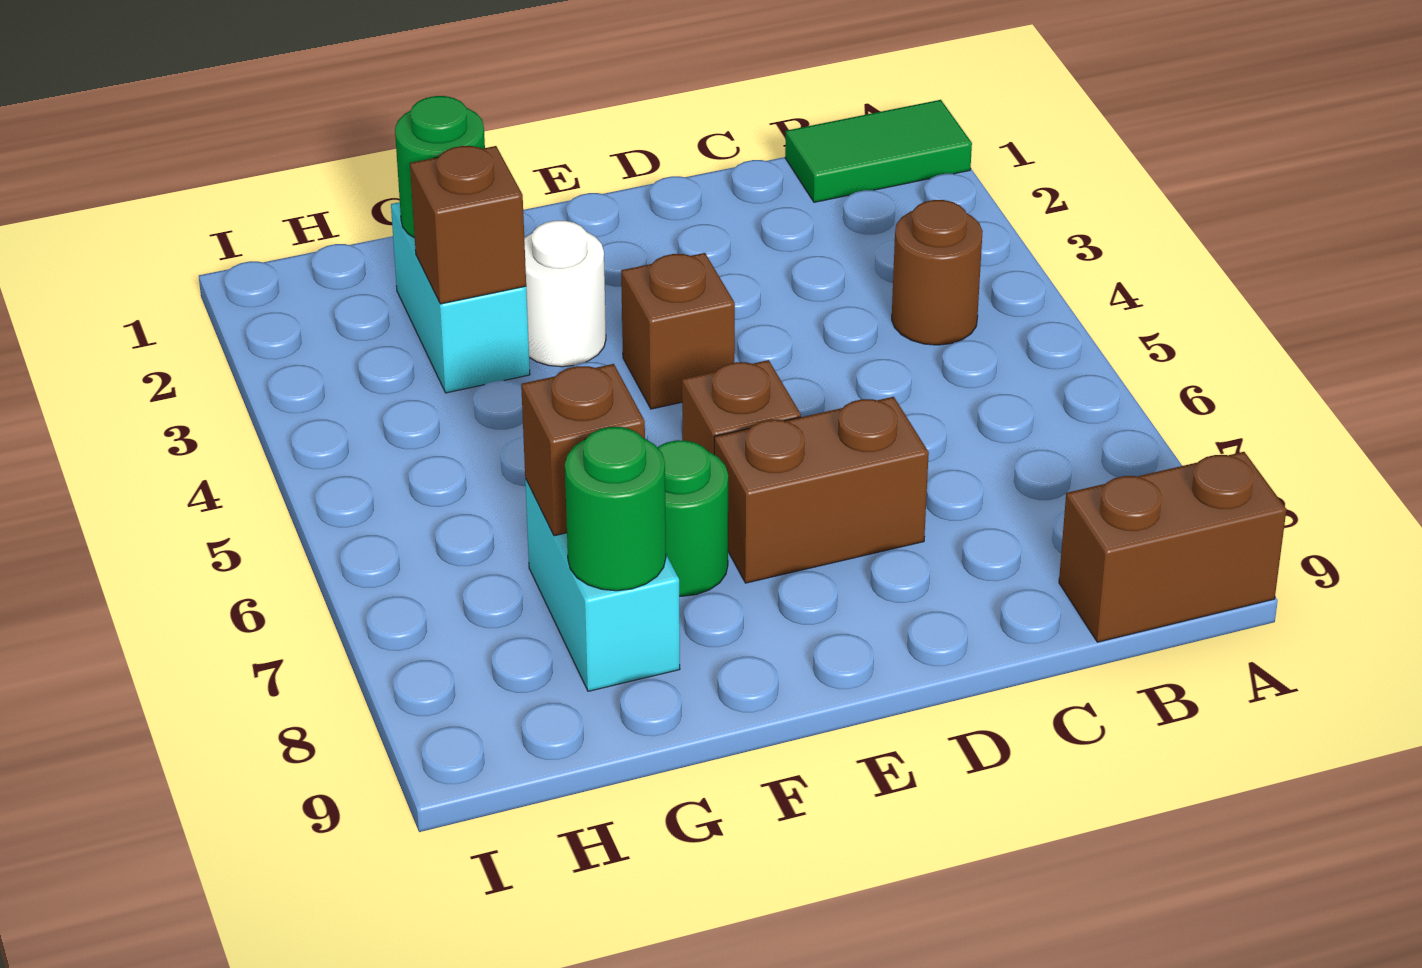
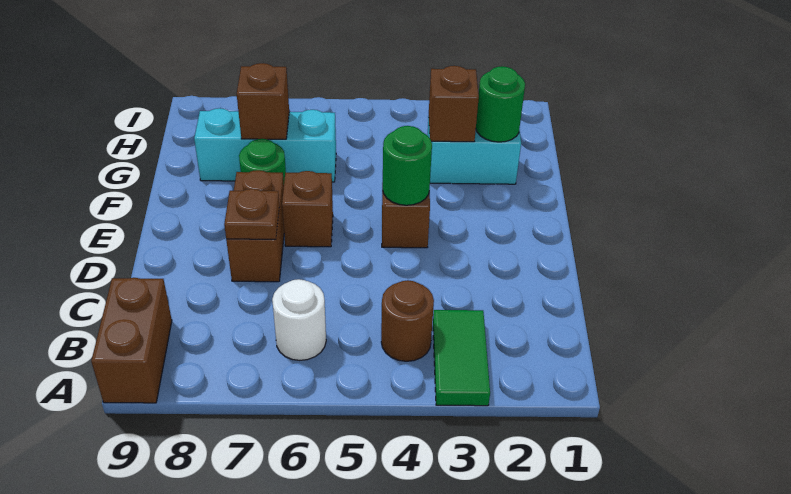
green tile A1:B1 level 1 -> green tile A3:B3 level 1
none -> brown plate D7 level 2
white round brick F3 level 1 -> white round brick B6 level 1
cyan brick G7:G8 level 1 -> cyan brick G6:G8 level 1
green round brick G8 level 2 -> green round brick E4 level 2

